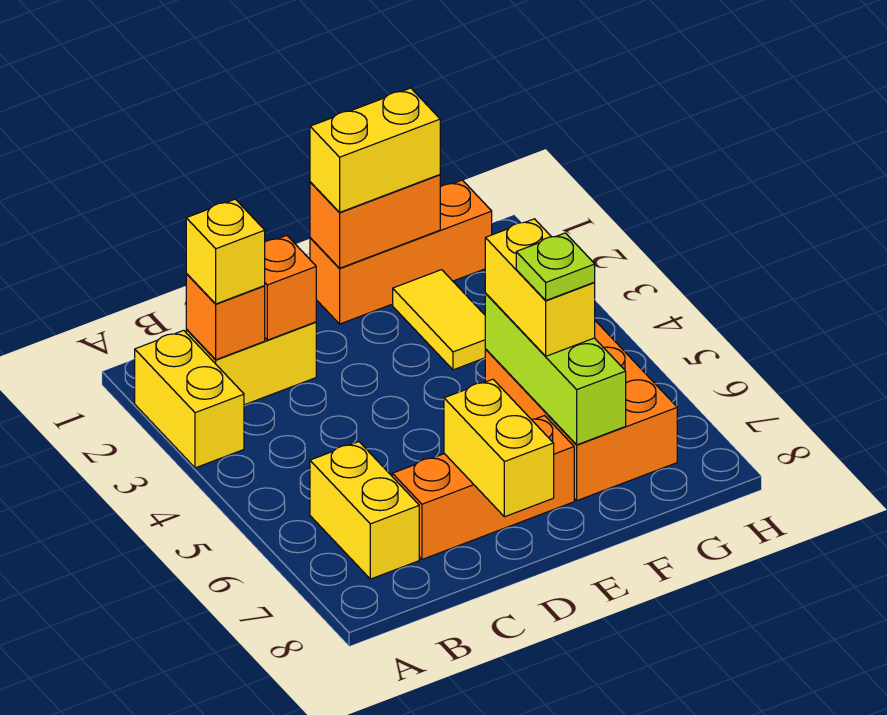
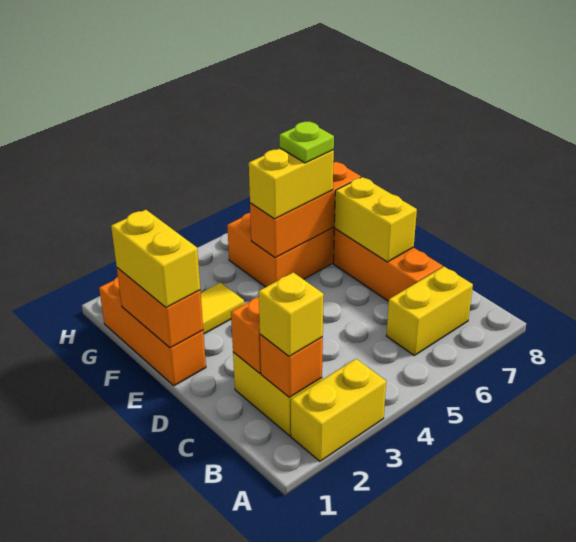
yellow brick D7:D8 level 2 -> yellow brick D7:E7 level 2
lime brick F5:F7 level 2 -> orange brick F5:F7 level 2

